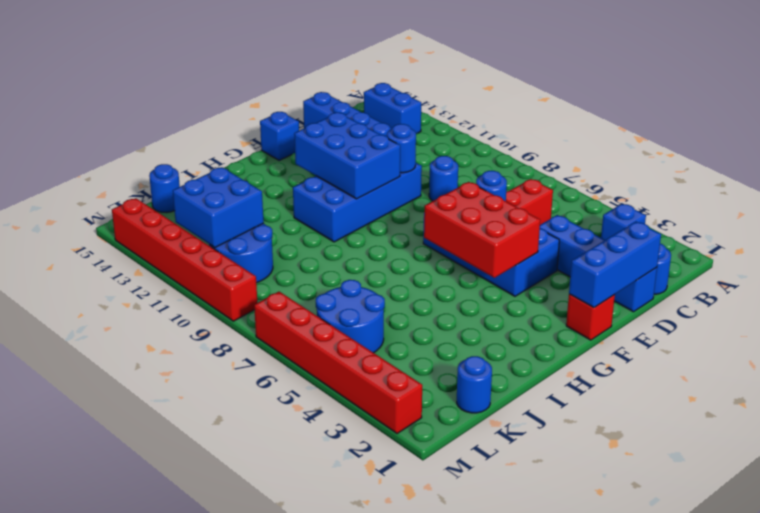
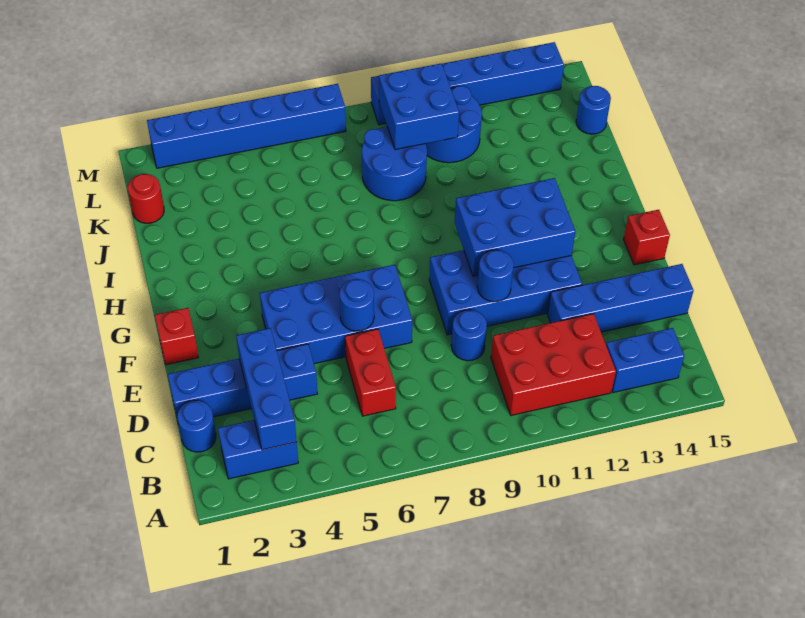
blue brick B3 level 1 -> blue brick B2:B3 level 1
blue brick D1:F1 level 2 -> blue brick B3:D3 level 2
blue brick E10:H11 level 1 -> blue brick E9:F12 level 1
red brick F4:G6 level 2 -> red brick B10:C12 level 1
blue brick F15 level 1 -> red brick F15 level 1
blue round brick K1 level 1 -> red round brick K1 level 1
blue round brick K5:L6 level 1 -> blue round brick J8:K9 level 1
blue brick K11:L12 level 2 -> blue brick K9:L10 level 2
red brick M2:M7 level 1 -> blue brick M2:M7 level 1
red brick M9:M14 level 1 -> blue brick M9:M14 level 1

